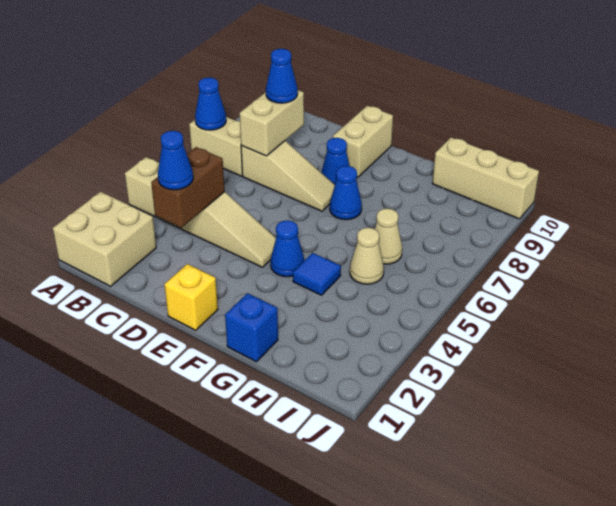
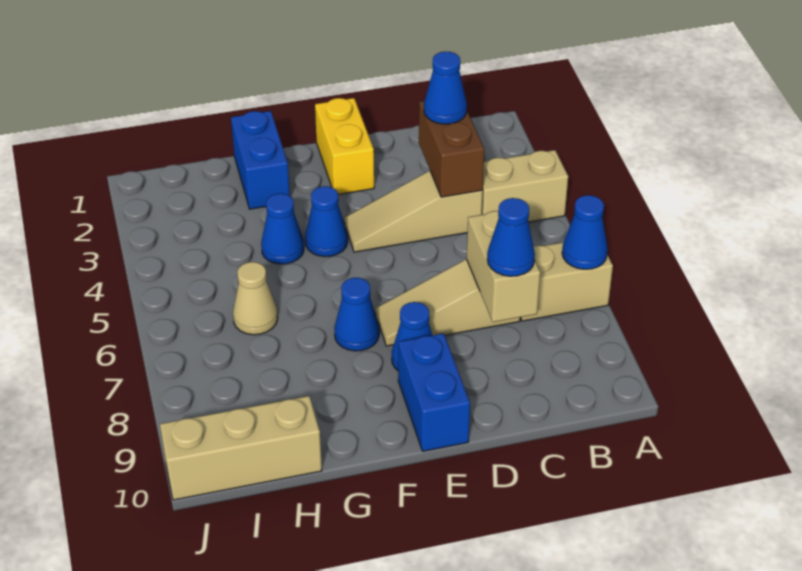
tan brick A1:B2 level 1 -> none
yellow brick E1 level 1 -> yellow brick E1:E2 level 1
tan brick E9:E10 level 1 -> blue brick E9:E10 level 1
blue brick G1 level 1 -> blue brick G1:G2 level 1
blue tile G4 level 1 -> blue cone G4 level 1
tan cone H5 level 1 -> none

